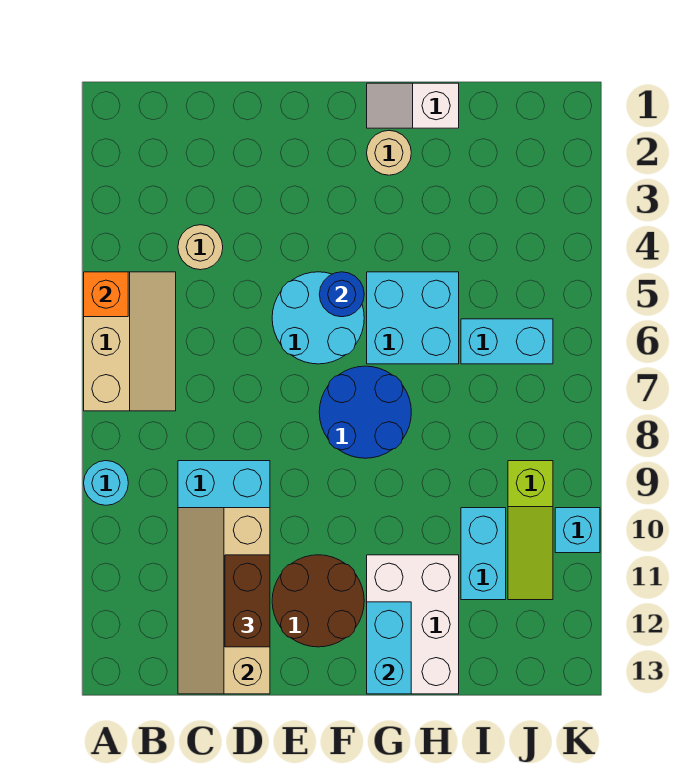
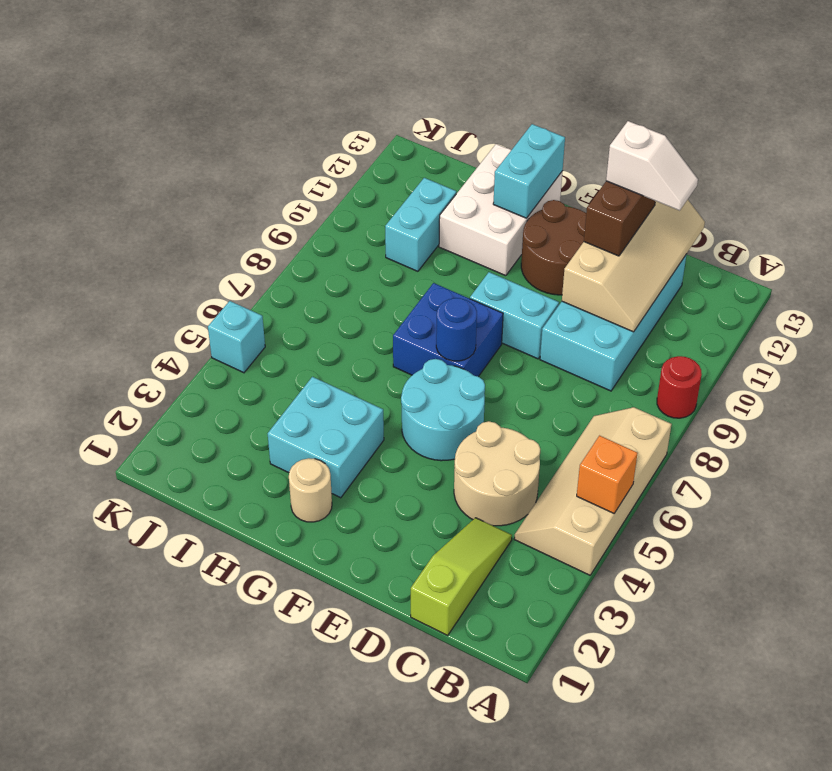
tan slope A5:B7 level 1 top A -> tan slope A4:B7 level 1 top A
cyan round brick A9 level 1 -> red round brick A9 level 1
tan round brick C4 level 1 -> tan round brick C4:D5 level 1
blue round brick F5 level 2 -> blue round brick F7 level 2
blue round brick F7:G8 level 1 -> blue brick F7:G8 level 1
white slope G1:H1 level 1 top H -> white slope C12:D12 level 4 top D
cyan brick G5:H6 level 1 -> cyan brick G3:H4 level 1
cyan brick I6:J6 level 1 -> cyan brick E9:F9 level 1
lime slope J9:J11 level 1 top 9 -> lime slope C1:C3 level 1 top 1
cyan brick K10 level 1 -> cyan brick K5 level 1

